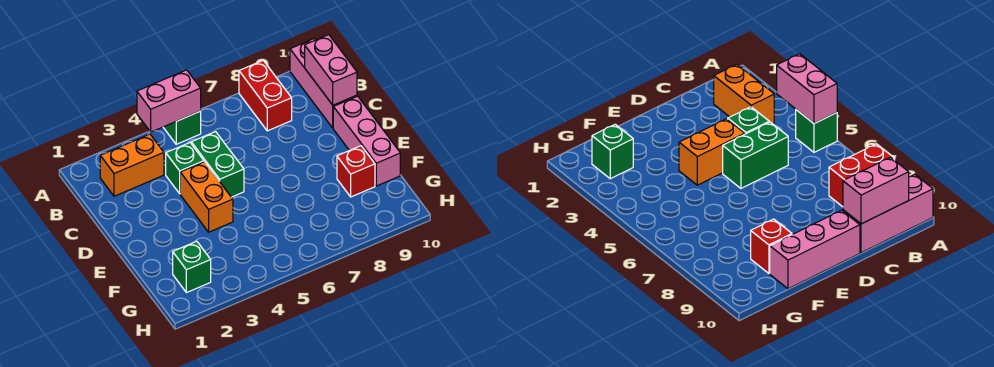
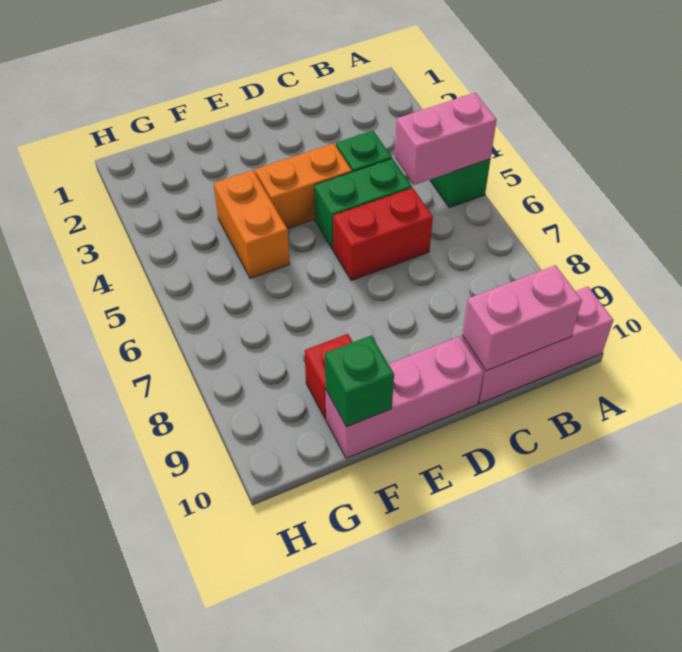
pink brick A4:A5 level 2 -> pink brick A5:B5 level 2
red brick A8:B8 level 1 -> red brick C6:D6 level 1
orange brick B2:B3 level 1 -> orange brick F4:F5 level 1
green brick G2 level 1 -> green brick F10 level 2

